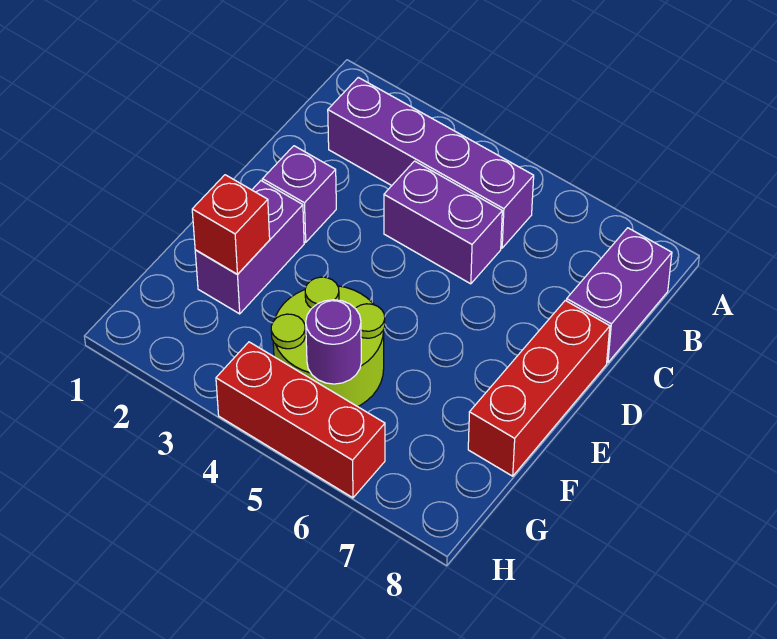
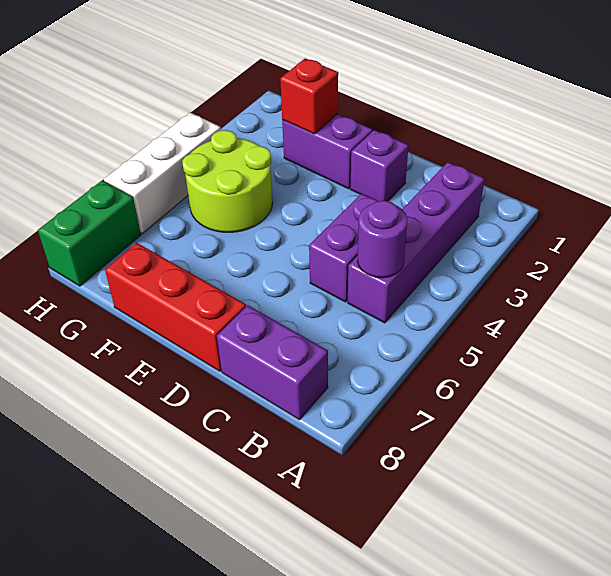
purple round brick G5 level 2 -> purple round brick B5 level 2
red brick H4:H6 level 1 -> white brick H4:H6 level 1
none -> green brick H7:H8 level 1

